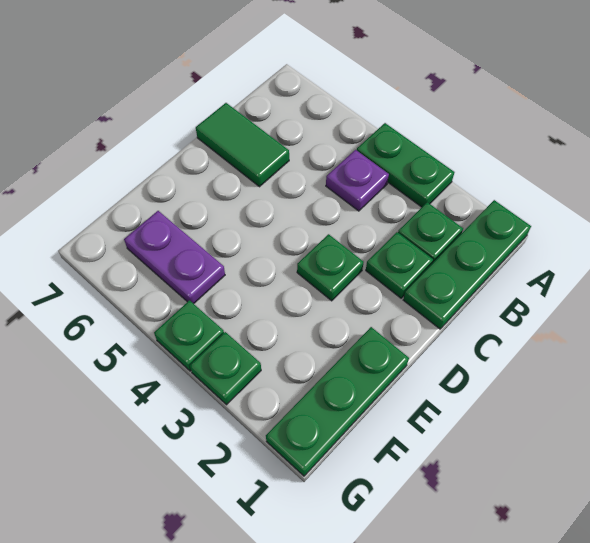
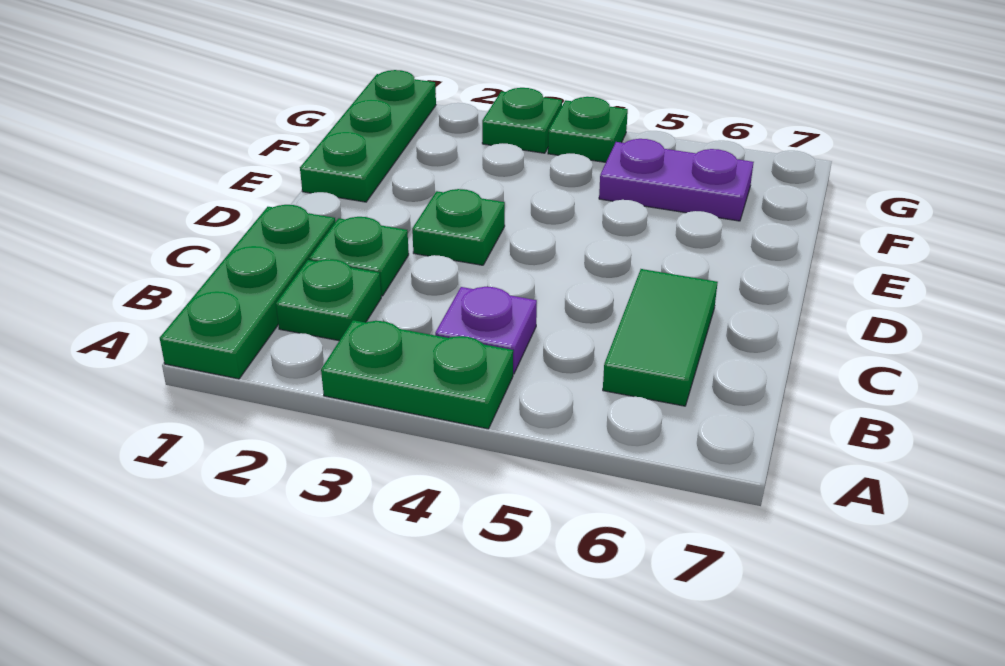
green tile C6:C7 level 1 -> green tile B6:C6 level 1

